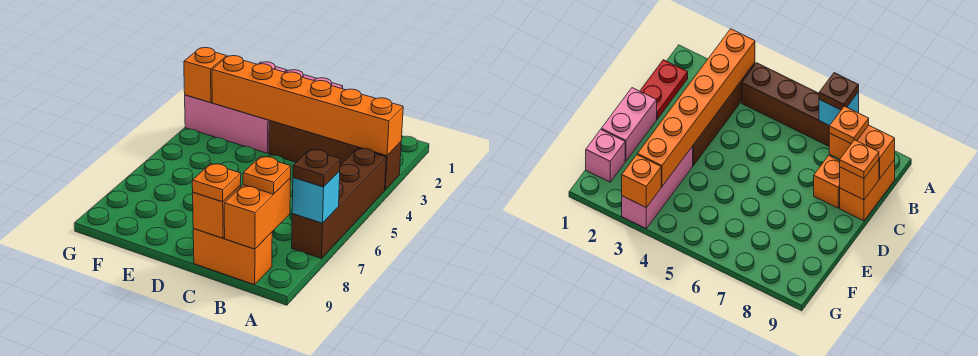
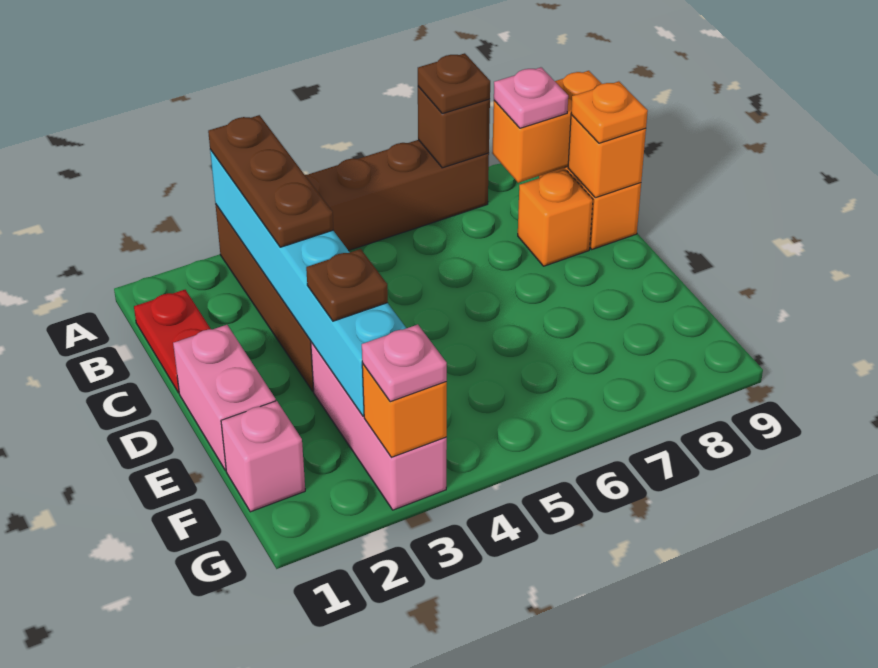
orange brick A3:F3 level 2 -> cyan brick A3:F3 level 2
none -> brown plate A3:C3 level 3
cyan brick A7 level 2 -> brown brick A7 level 2
orange plate B8 level 3 -> pink plate B8 level 3
none -> brown plate E3 level 3
none -> pink plate G3 level 3

